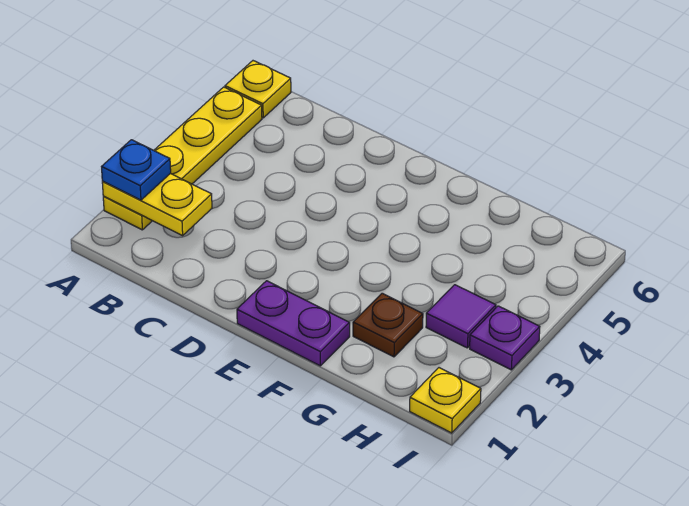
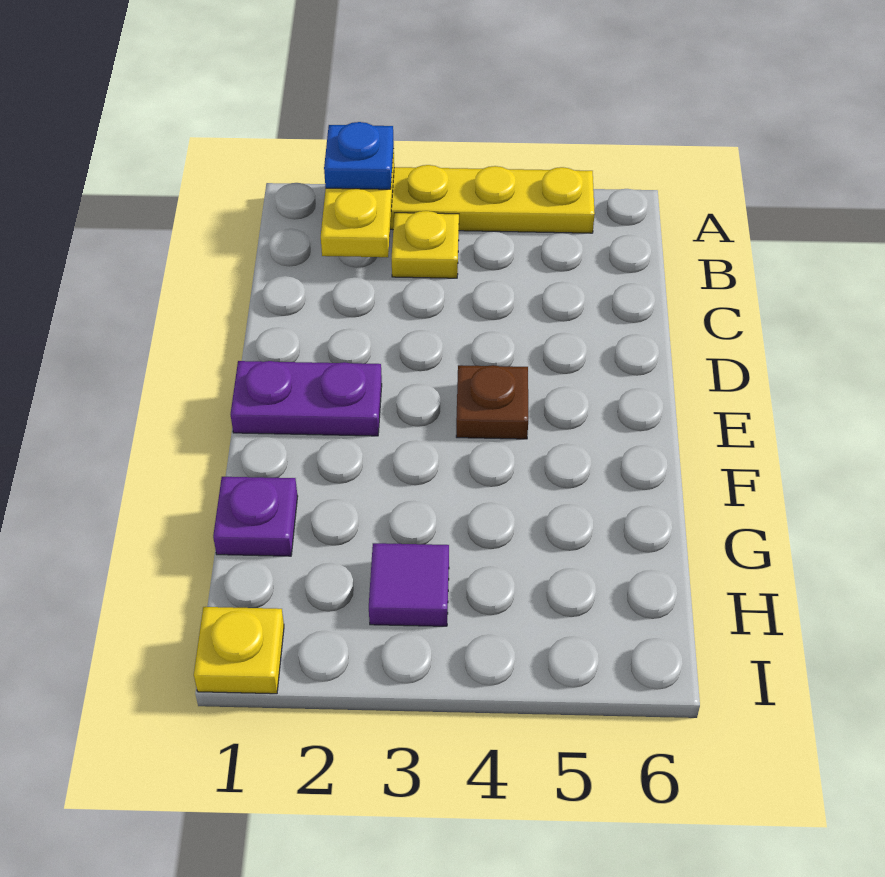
yellow plate A6 level 1 -> yellow plate B3 level 1
purple plate E1:F1 level 1 -> purple plate E1:E2 level 1
brown plate G2 level 1 -> brown plate E4 level 1
purple plate I3 level 1 -> purple plate G1 level 1

